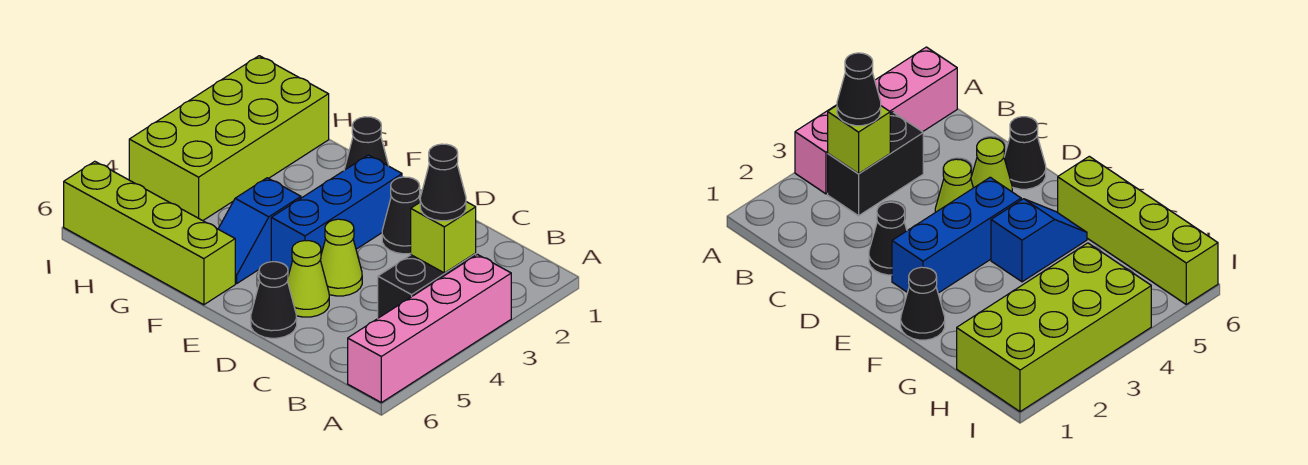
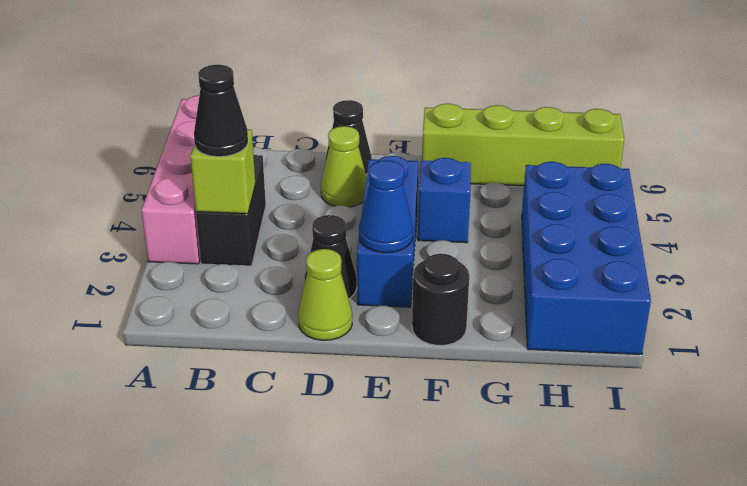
lime cone D4 level 1 -> lime cone D1 level 1
none -> blue cone E2 level 2
black cone F1 level 1 -> black round brick F1 level 1
lime brick H1:I4 level 1 -> blue brick H1:I4 level 1

